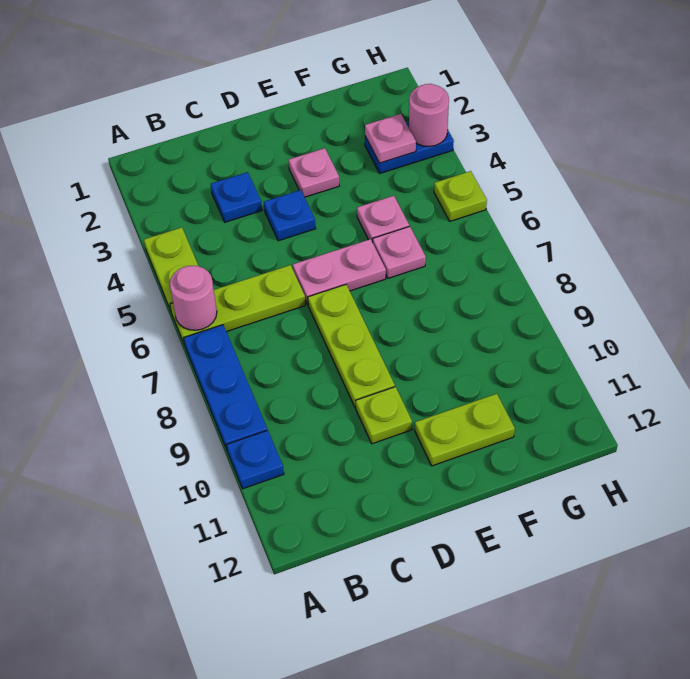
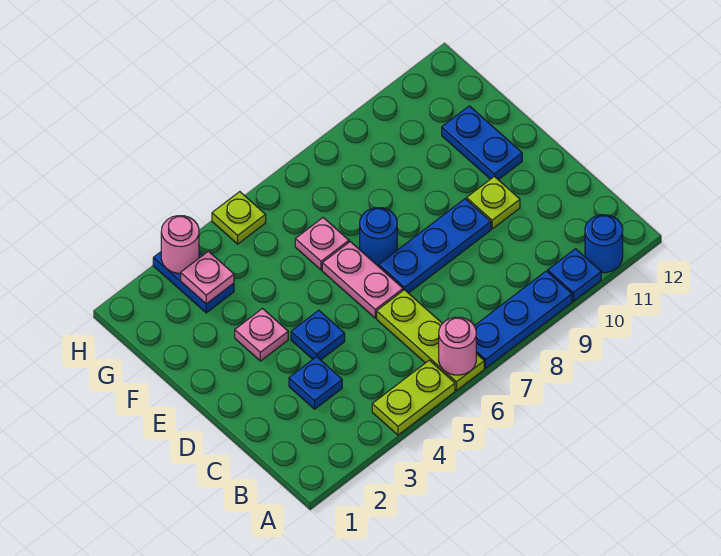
none -> blue round brick A11 level 1
lime plate D7:D9 level 1 -> blue plate D7:D9 level 1
none -> blue round brick E7 level 1
lime plate E11:F11 level 1 -> blue plate E11:F11 level 1
pink plate F5 level 1 -> none

